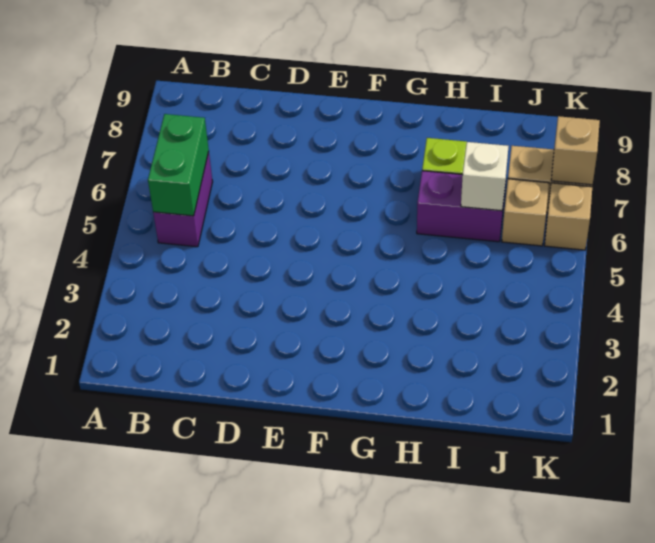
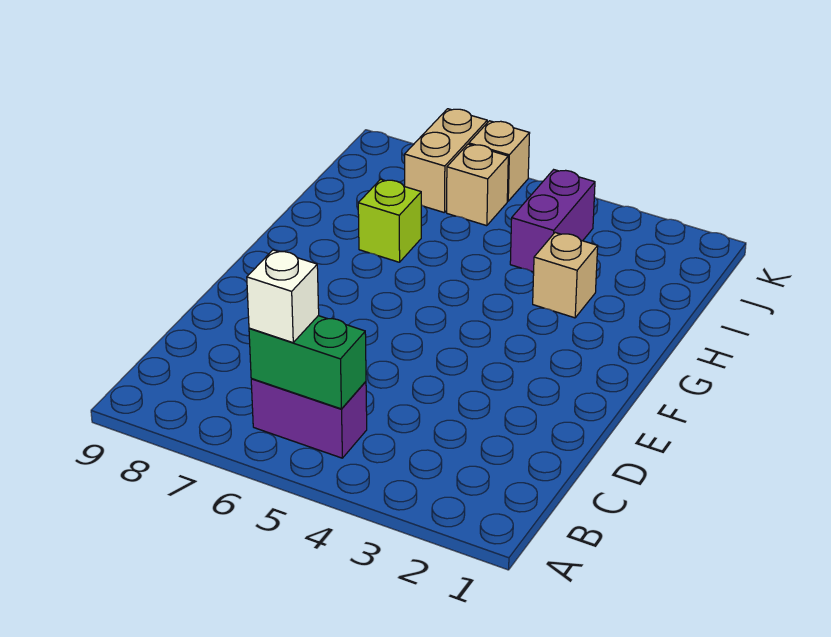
purple brick H6:I6 level 1 -> purple brick I4:J4 level 1
white brick I6 level 2 -> white brick B6 level 3
tan brick K7 level 2 -> tan brick H3 level 1

